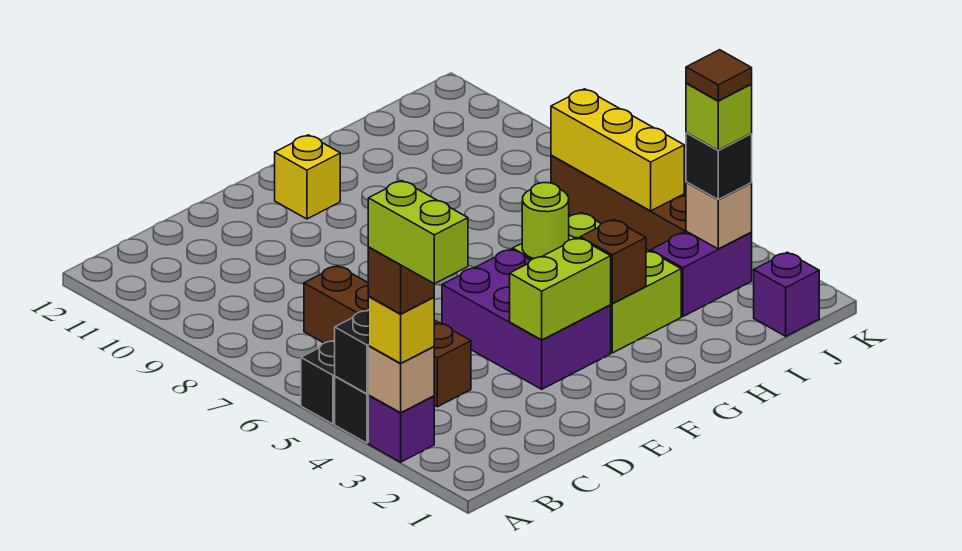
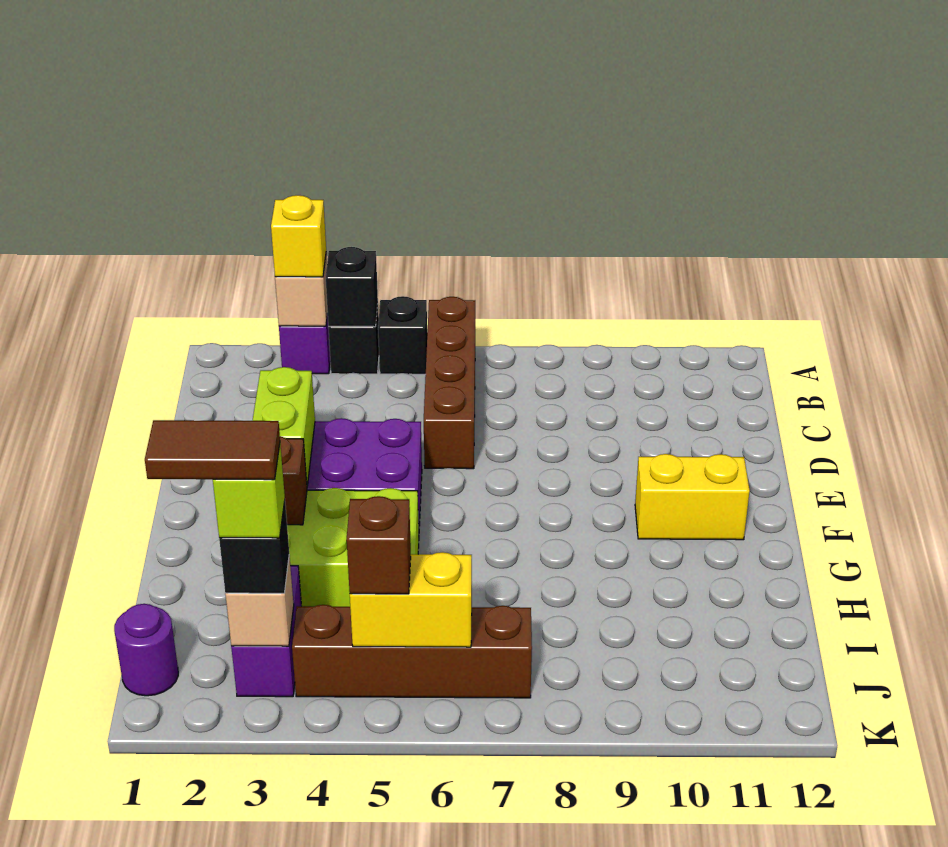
lime brick A2:A3 level 5 -> none
brown brick A3 level 4 -> brown brick J5 level 3
brown brick C4:C7 level 1 -> brown brick A6:D6 level 1
yellow brick F11 level 1 -> yellow brick F10:F11 level 1
lime round brick G5 level 2 -> none
purple brick J1 level 1 -> purple round brick J1 level 1
brown tile J3 level 5 -> brown tile J2:J3 level 5
yellow brick J5:J7 level 2 -> yellow brick J5:J6 level 2

